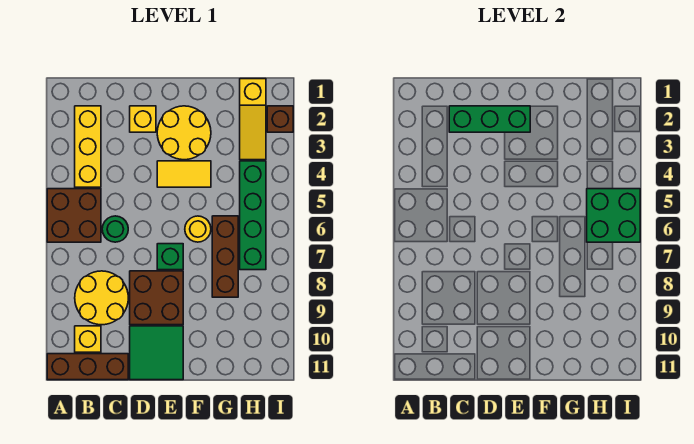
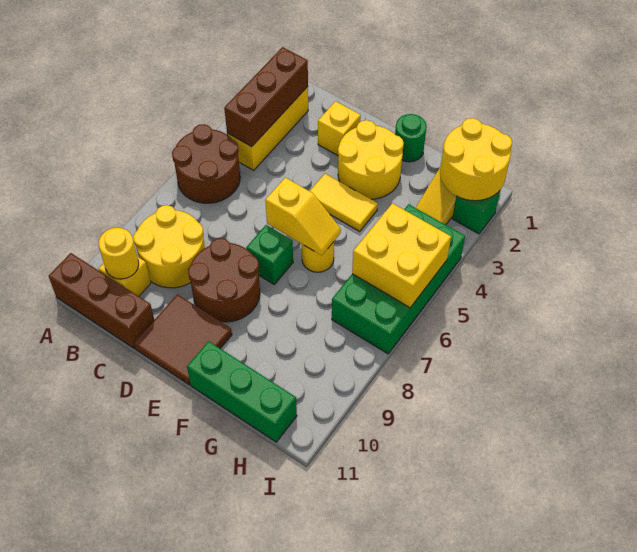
brown brick A5:B6 level 1 -> brown round brick A5:B6 level 1
none -> yellow round brick B10 level 2
green brick C2:E2 level 2 -> green brick F11:H11 level 1
green round brick C6 level 1 -> green round brick F1 level 1
brown brick D8:E9 level 1 -> brown round brick D8:E9 level 1
green tile D10:E11 level 1 -> brown tile D10:E11 level 1
none -> yellow slope E6:F6 level 2 top E
brown brick G6:G8 level 1 -> brown brick B2:B4 level 2
none -> yellow round brick H1:I2 level 2
green brick H4:H7 level 1 -> green brick H4:I7 level 1
green brick H5:I6 level 2 -> yellow brick H5:I6 level 2
brown brick I2 level 1 -> green brick I2 level 1

